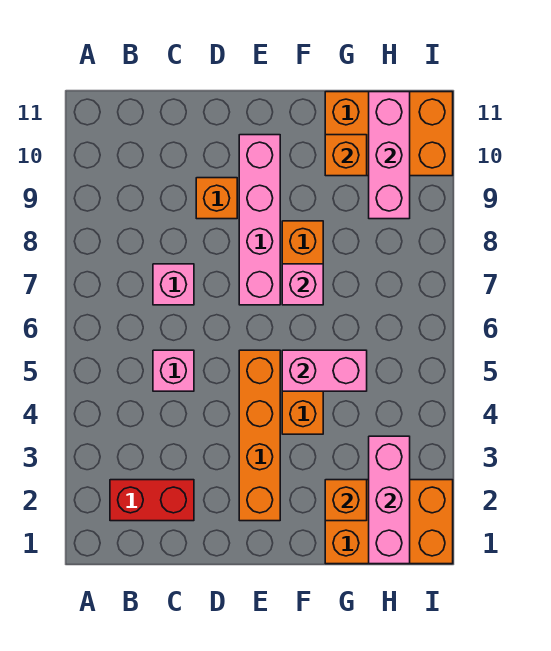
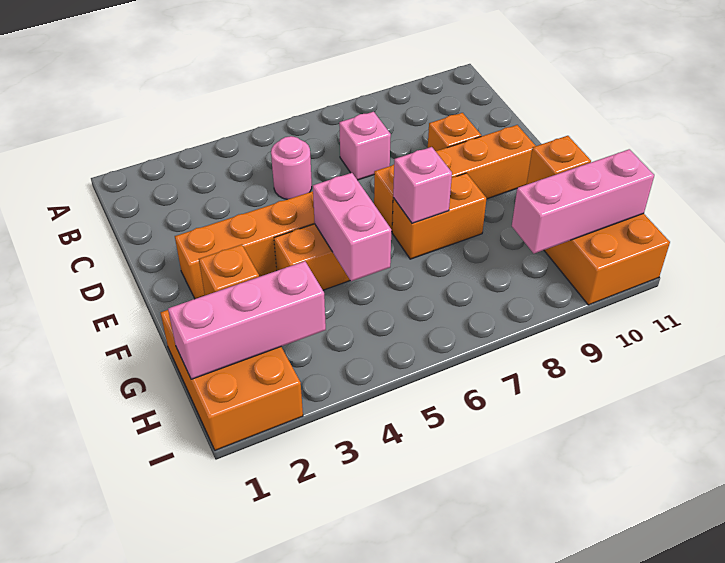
red brick B2:C2 level 1 -> none
pink brick C5 level 1 -> pink round brick C5 level 1
pink brick E7:E10 level 1 -> orange brick E7:E10 level 1

